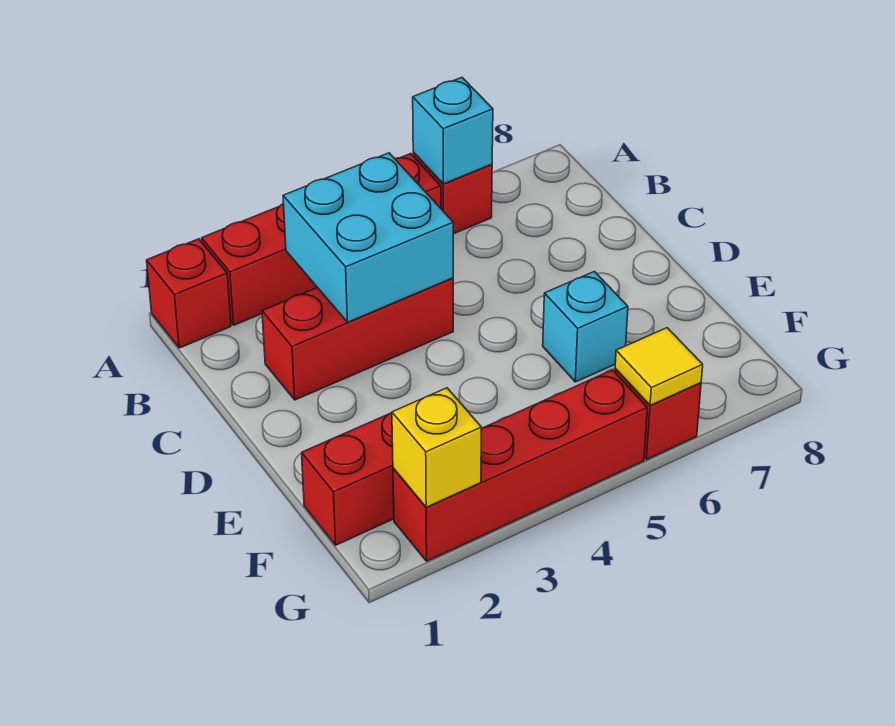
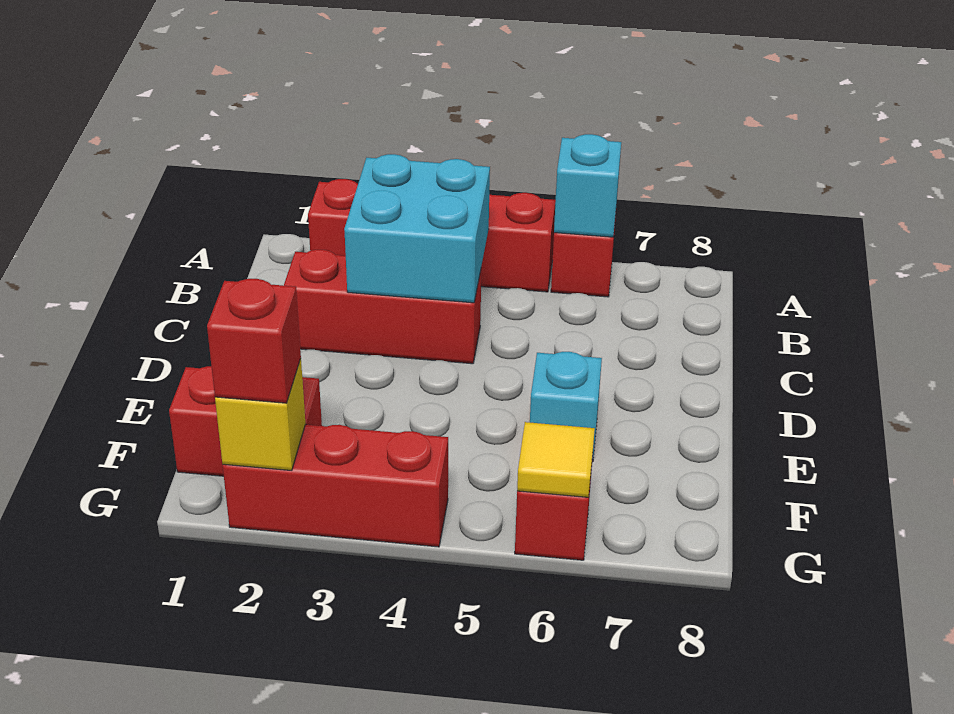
red brick A1 level 1 -> red brick G2 level 3
red brick G2:G5 level 1 -> red brick G2:G4 level 1

